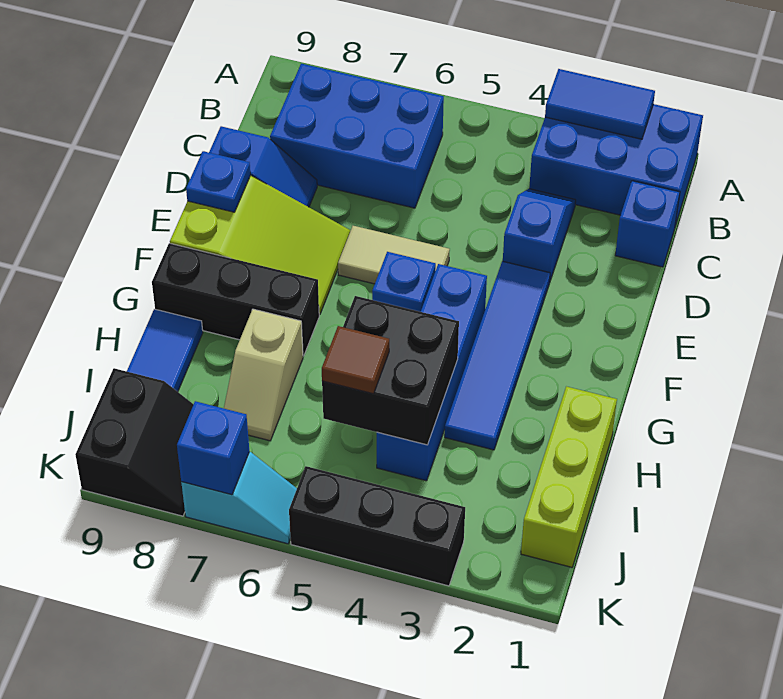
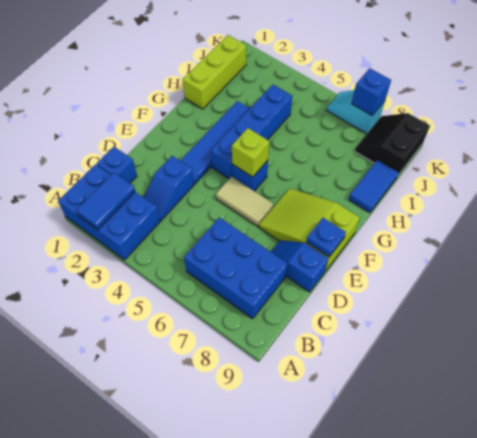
blue tile A2:A3 level 2 -> blue tile A2:B2 level 2
none -> lime brick F5 level 2
black brick G7:G9 level 1 -> none
black brick H4:I5 level 2 -> none
tan slope H7:I7 level 1 top H -> none
brown tile I5 level 3 -> none
black brick K3:K5 level 1 -> none

